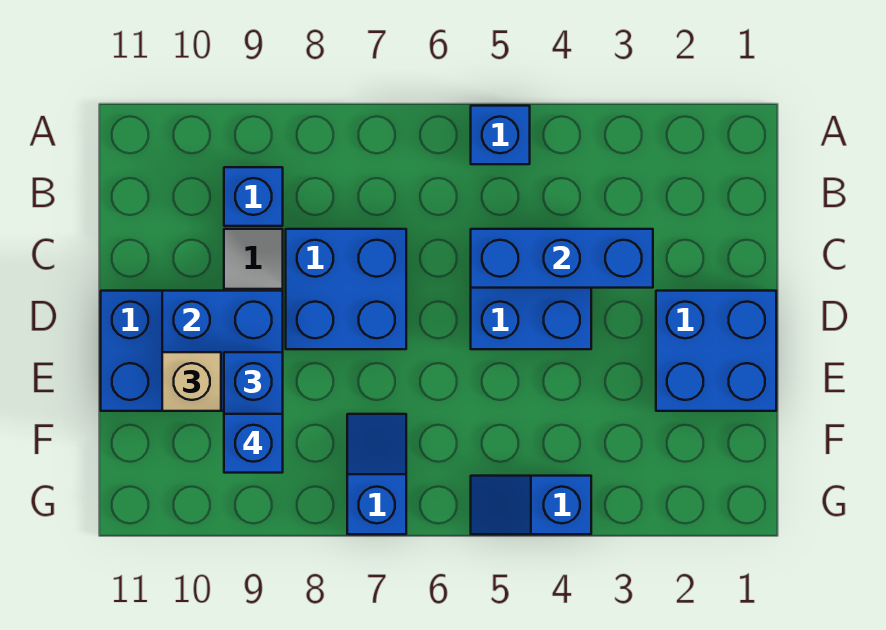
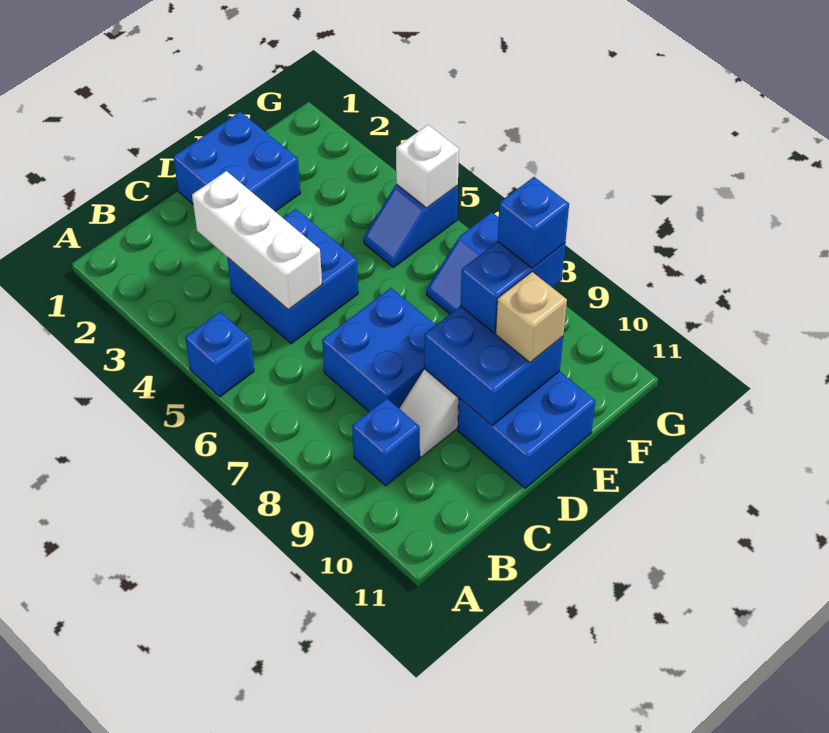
blue brick C3:C5 level 2 -> white brick C3:C5 level 2
blue slope G4:G5 level 1 top 4 -> blue slope F5:G5 level 1 top G
none -> white brick G5 level 2

